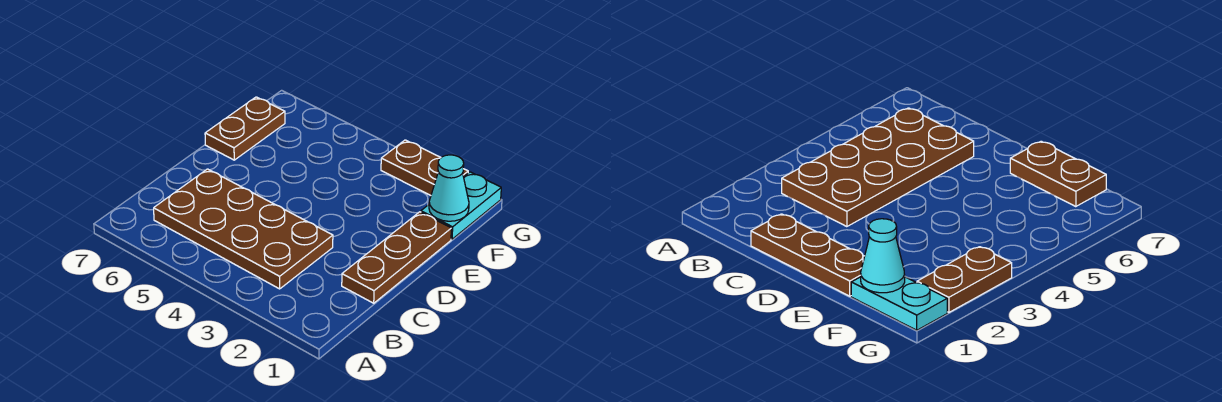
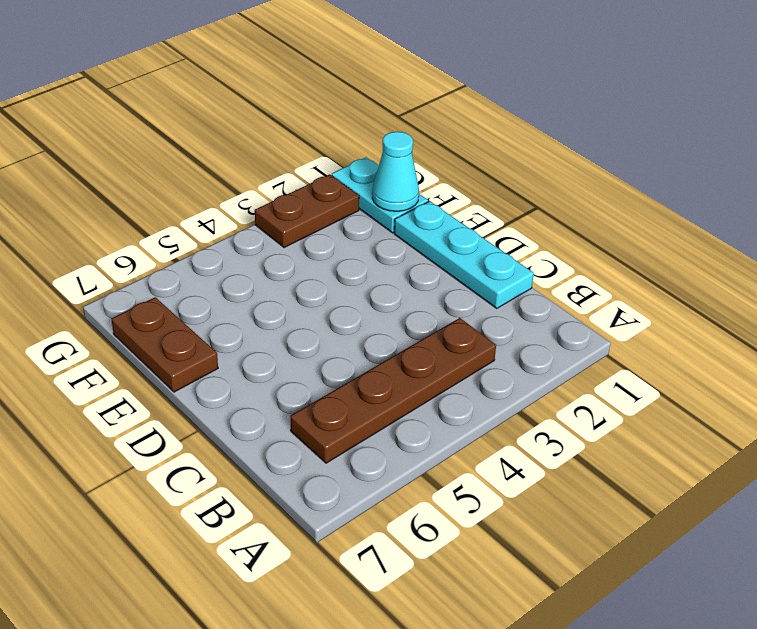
brown plate B3:C6 level 1 -> brown plate B3:B6 level 1
brown plate C1:E1 level 1 -> cyan plate C1:E1 level 1

